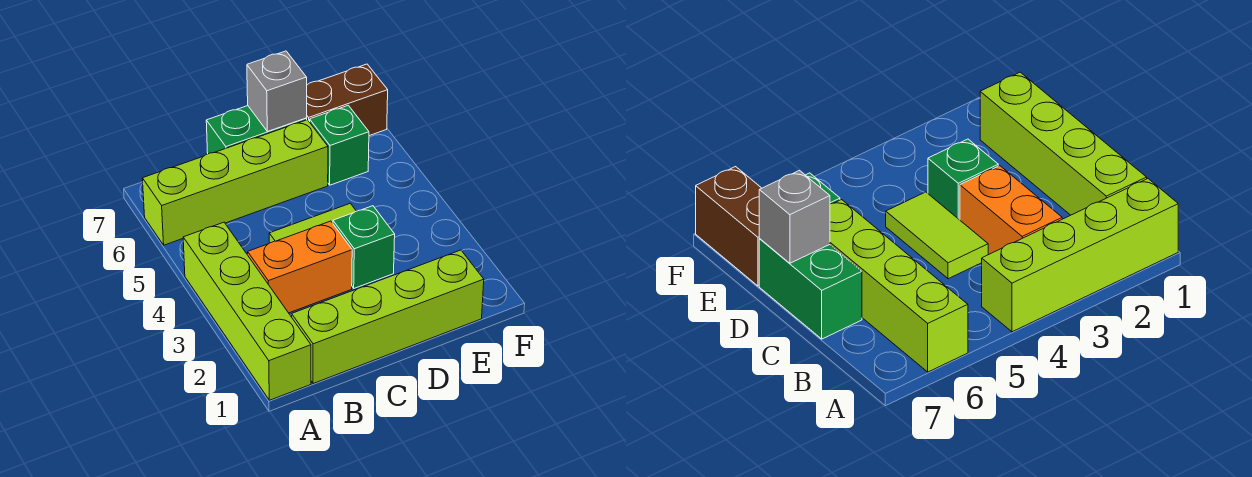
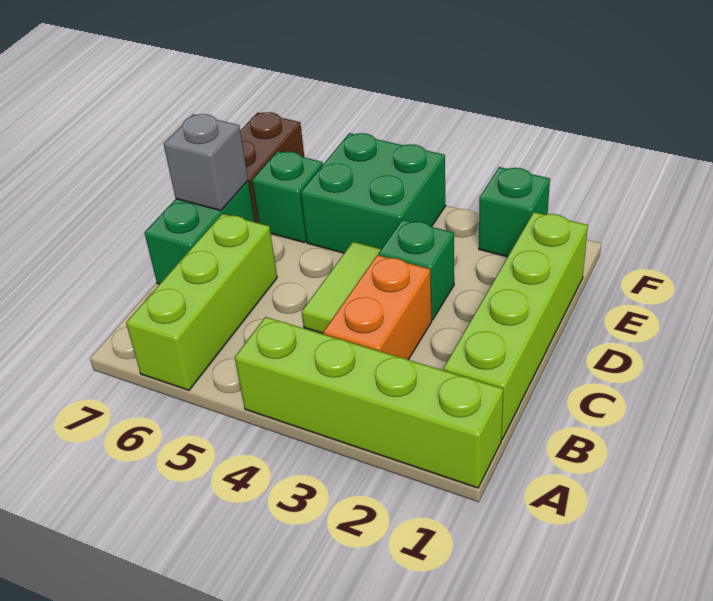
lime brick A6:D6 level 1 -> lime brick A6:C6 level 1
none -> green brick E4:F5 level 1
none -> green brick F2 level 1

